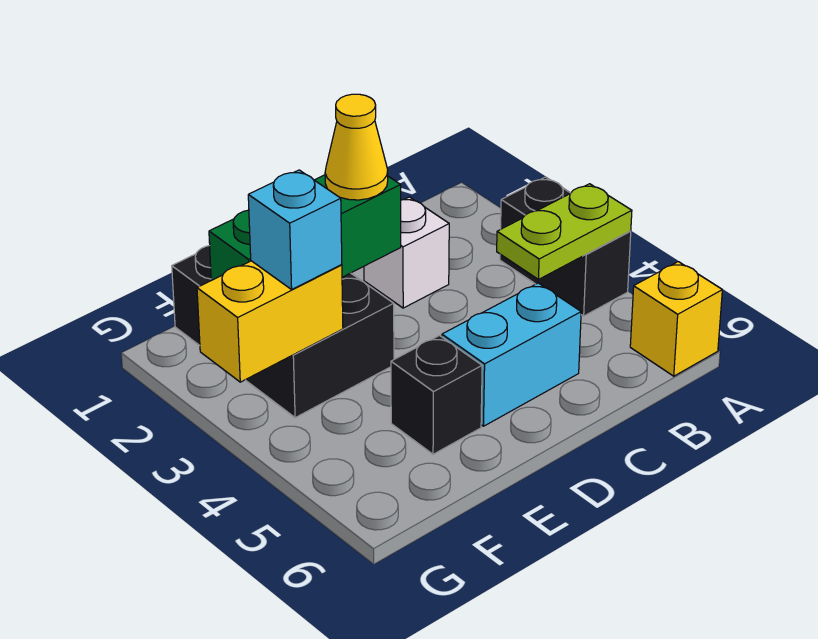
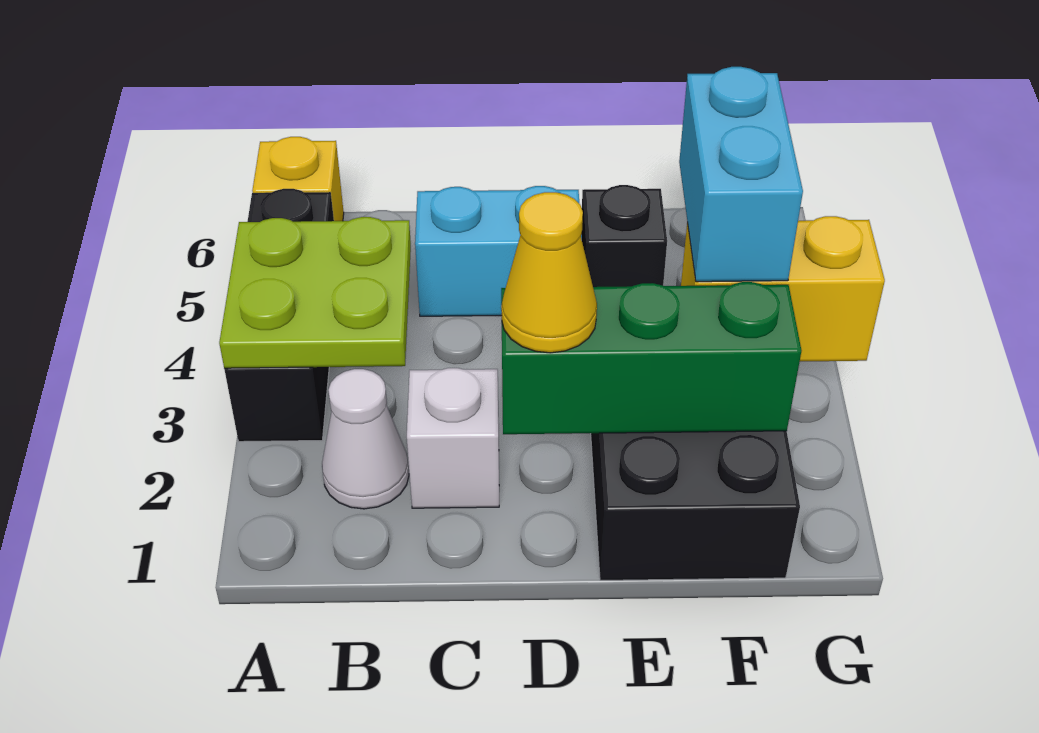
black brick A3:A4 level 1 -> black brick A3:A5 level 1
lime plate A4:B4 level 2 -> lime plate A3:B4 level 2
none -> white cone B2 level 1
cyan brick F3 level 3 -> cyan brick F3:F4 level 3

